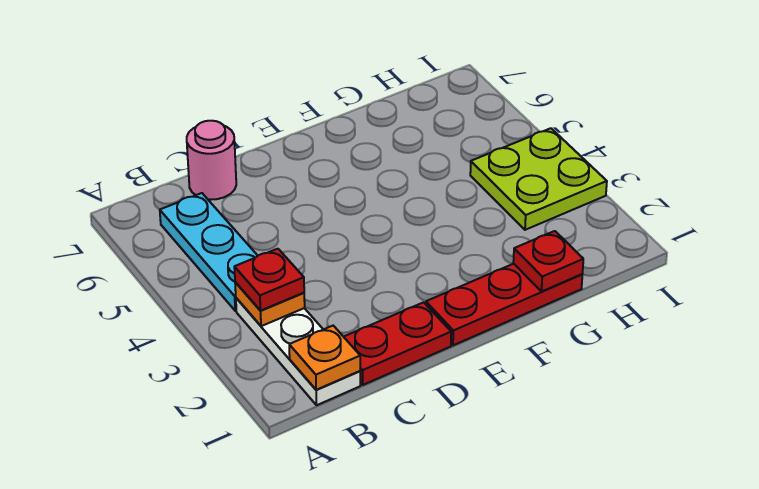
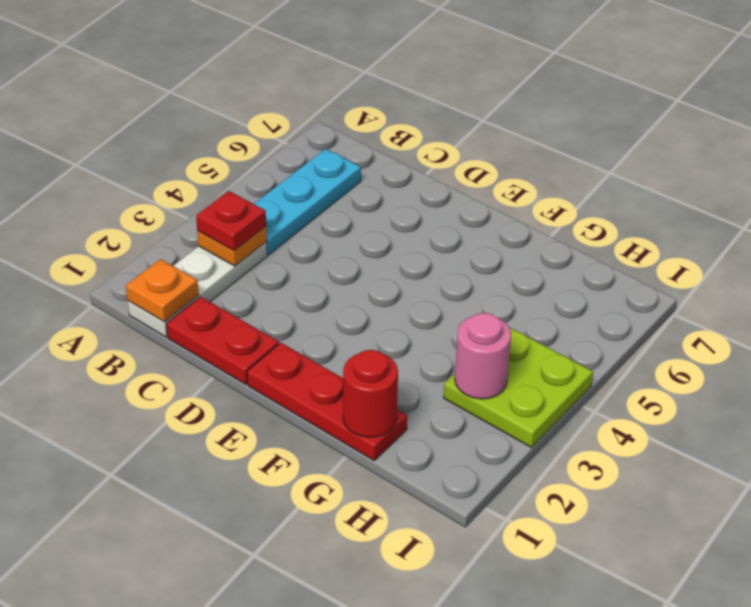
pink round brick C7 level 1 -> pink round brick H3 level 2
red plate G1 level 2 -> red round brick G1 level 2

